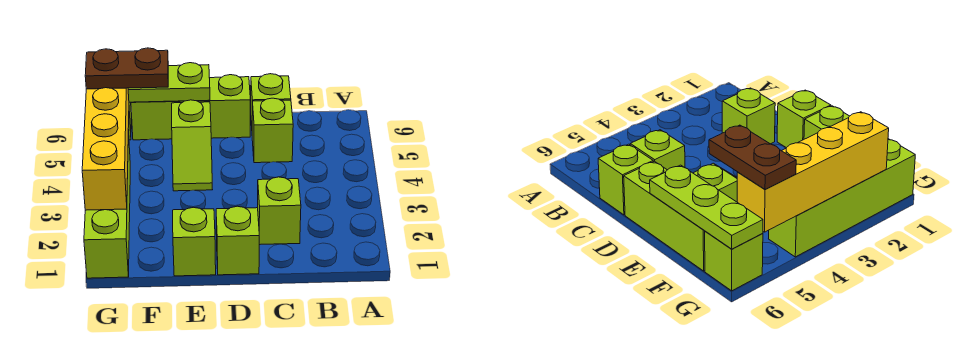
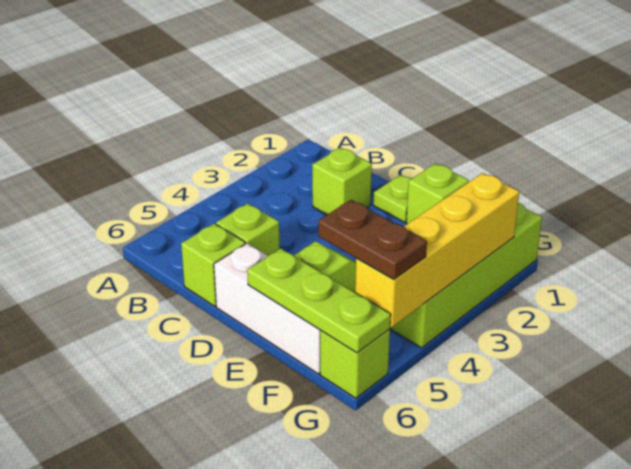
lime brick D1 level 1 -> lime plate D1 level 1
lime brick D6:F6 level 1 -> white brick D6:F6 level 1

